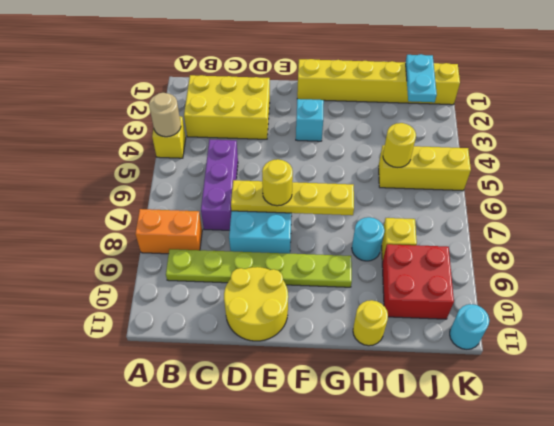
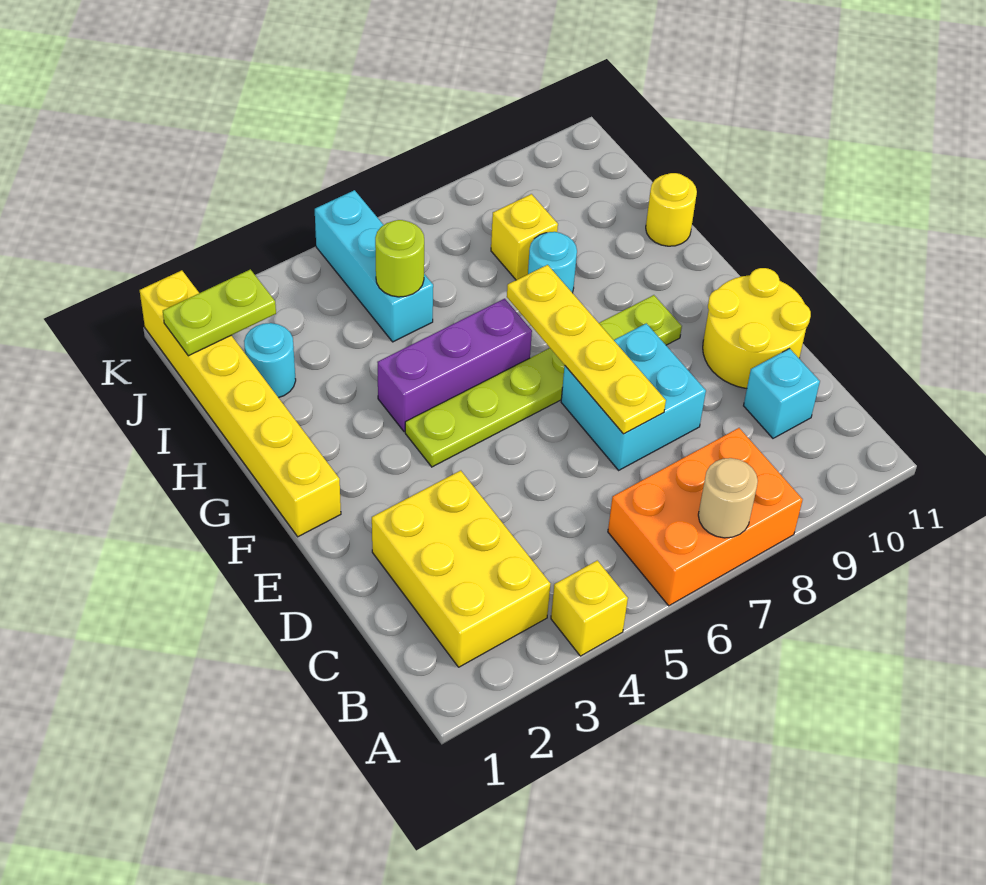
tan round brick A4 level 2 -> tan round brick A7 level 2
orange brick A8:B8 level 1 -> orange brick A6:B8 level 1
lime plate B9:G9 level 1 -> lime plate F4:F9 level 1
purple brick C5:C7 level 1 -> purple brick G4:G6 level 1
yellow round brick E7 level 3 -> none
cyan brick F3 level 1 -> cyan brick C10 level 1
yellow brick I5:K5 level 1 -> cyan brick I5:K5 level 1
yellow round brick I5 level 2 -> lime round brick I5 level 2
red brick I9:J10 level 1 -> none
cyan plate J1:J2 level 2 -> lime plate J1:J2 level 2
cyan round brick K11 level 1 -> cyan round brick I2 level 1

